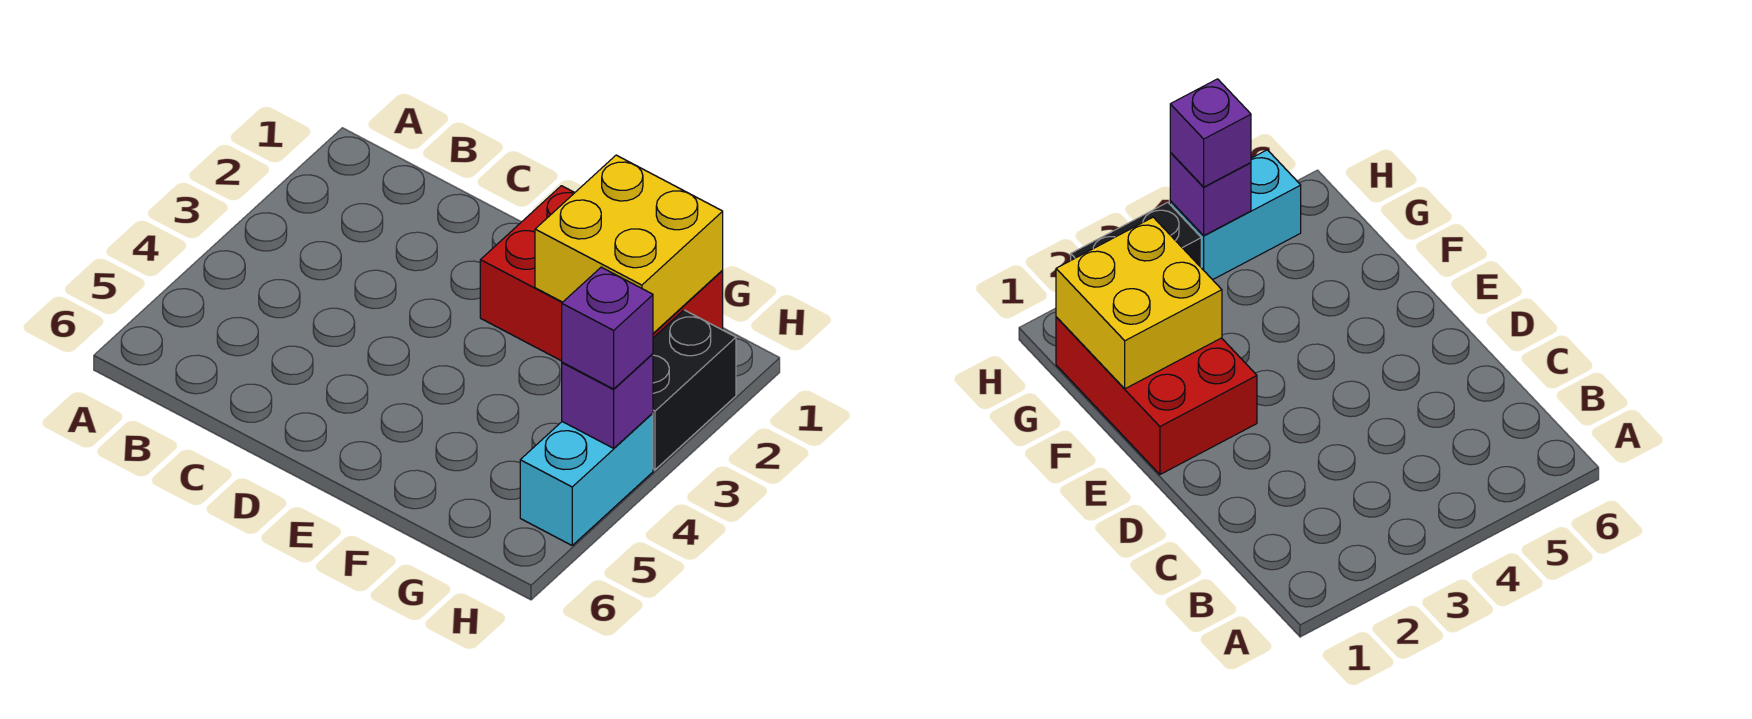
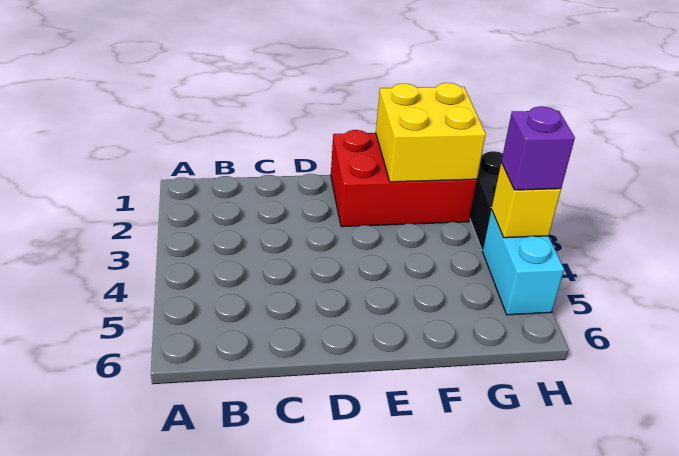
purple brick H4 level 2 -> yellow brick H4 level 2

